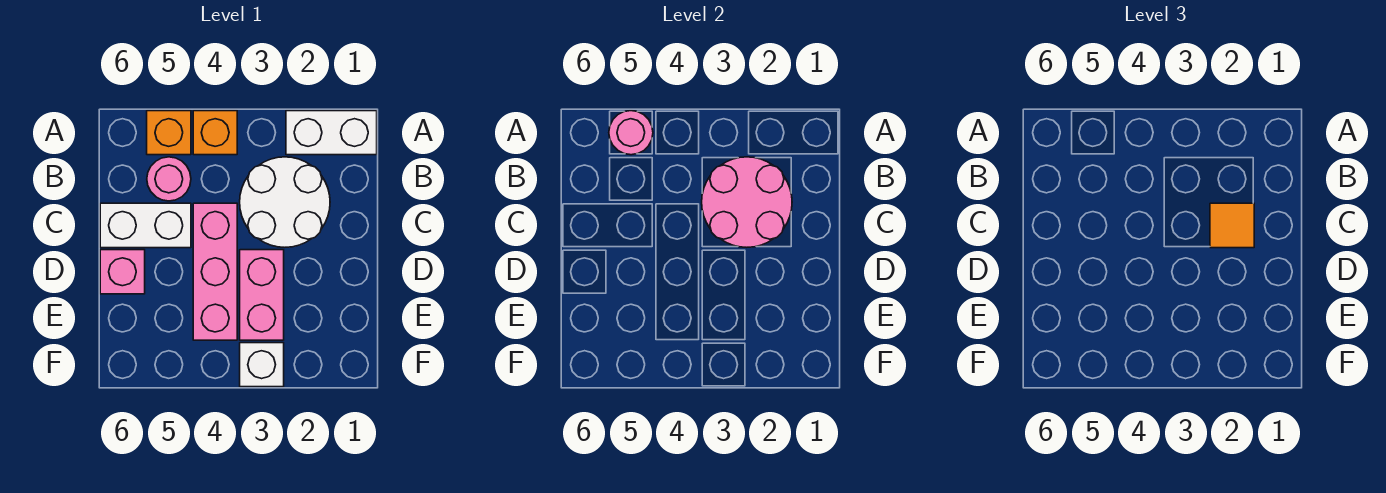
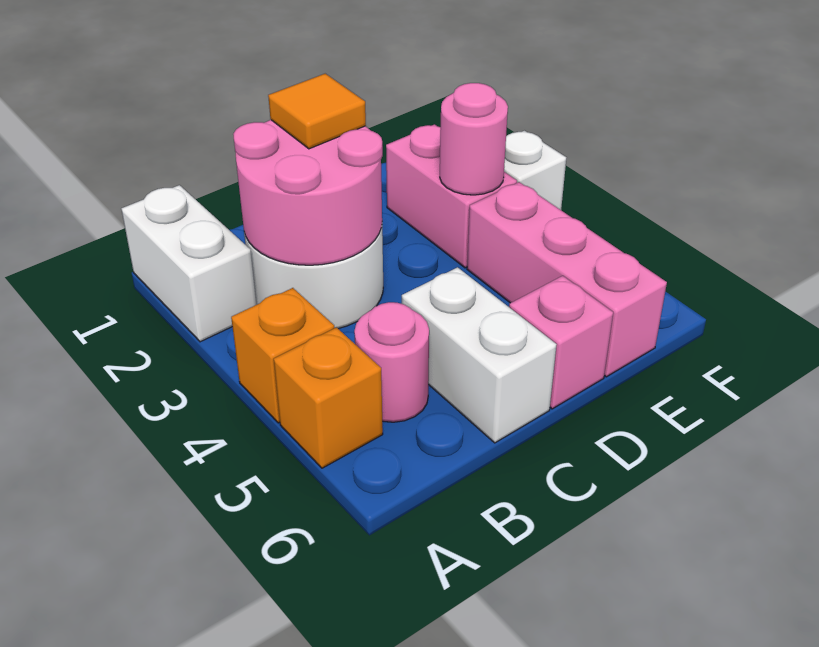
pink round brick A5 level 2 -> pink round brick E3 level 2
pink brick C4:E4 level 1 -> pink brick E4:E6 level 1
pink brick D3:E3 level 1 -> pink brick E2:E3 level 1

